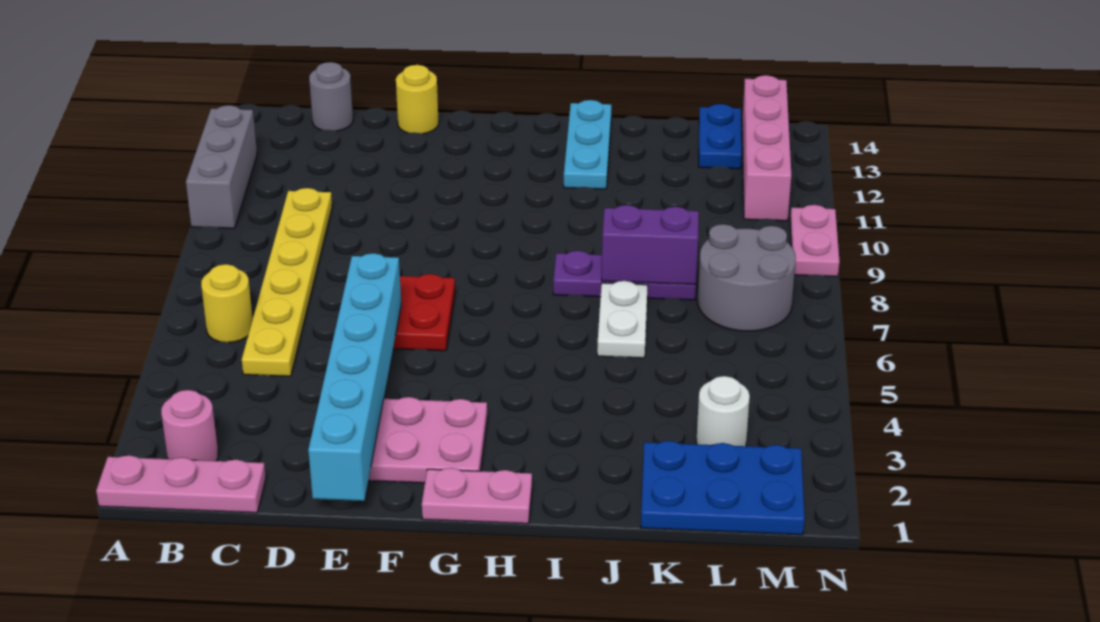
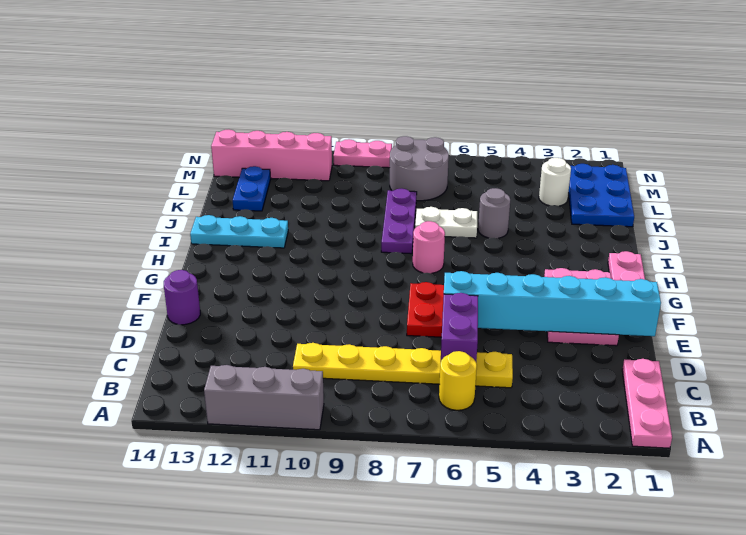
pink round brick B2 level 1 -> pink round brick H7 level 1
grey round brick C14 level 1 -> grey round brick J5 level 1
yellow round brick E14 level 1 -> purple round brick E14 level 1
purple brick J8:K8 level 2 -> purple brick C6:D6 level 2
blue plate L13:L14 level 1 -> blue plate K13:L13 level 1

